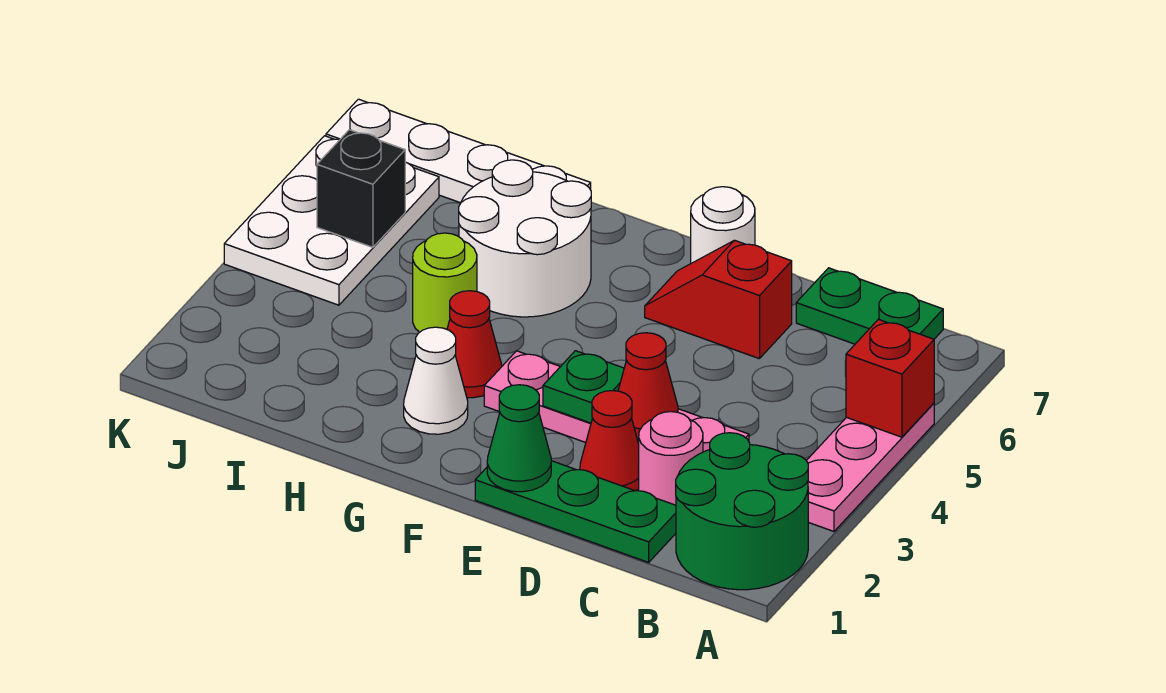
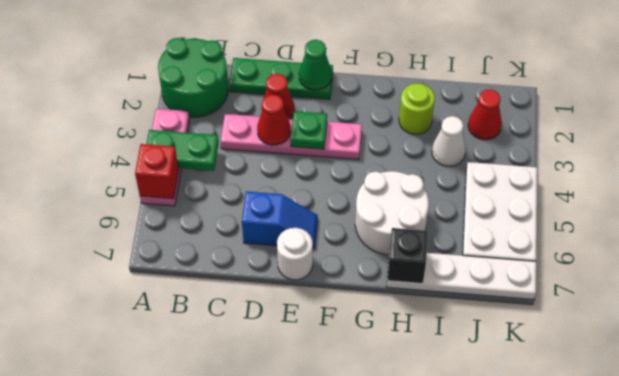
green plate B7:C7 level 1 -> green plate A4:B4 level 2
pink round brick C2 level 1 -> none
red slope D6:E6 level 1 top D -> blue slope D6:E6 level 1 top D
white cone G2 level 1 -> white cone I3 level 1
red cone G3 level 1 -> red cone J2 level 1
lime round brick H4 level 1 -> lime round brick H2 level 1
black brick J5 level 2 -> black brick H7 level 2

